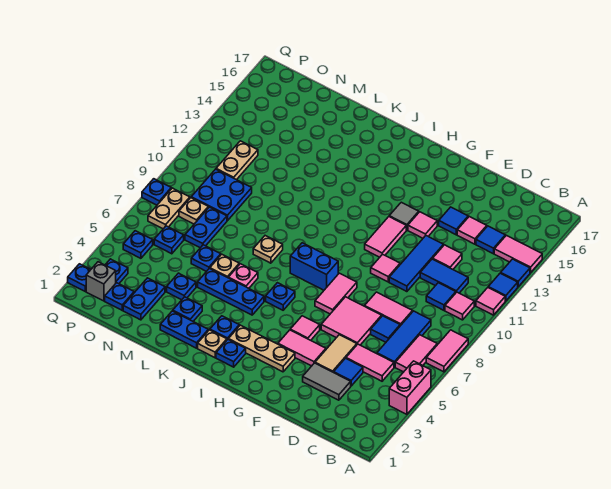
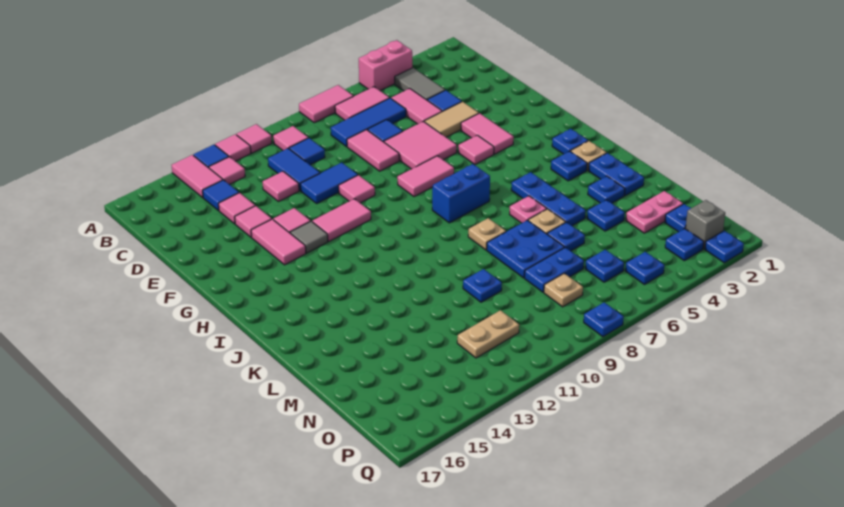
blue tile A12 level 1 -> pink tile A12 level 1
none -> pink tile B13 level 1
grey tile D3:E3 level 1 -> grey tile B4:C4 level 1
blue tile E10:E12 level 1 -> blue tile E10:E11 level 1
blue tile E14 level 1 -> pink tile E14 level 1
none -> pink tile F14:G14 level 1
tan plate G3:I3 level 1 -> none
blue brick H8:I8 level 1 -> blue brick I7:I8 level 1
blue plate I6 level 1 -> blue plate M10 level 1
blue plate N2:N3 level 1 -> pink plate N2:N3 level 1
blue plate N9:O10 level 1 -> blue plate L7:M8 level 1
tan plate P7:P8 level 1 -> none

